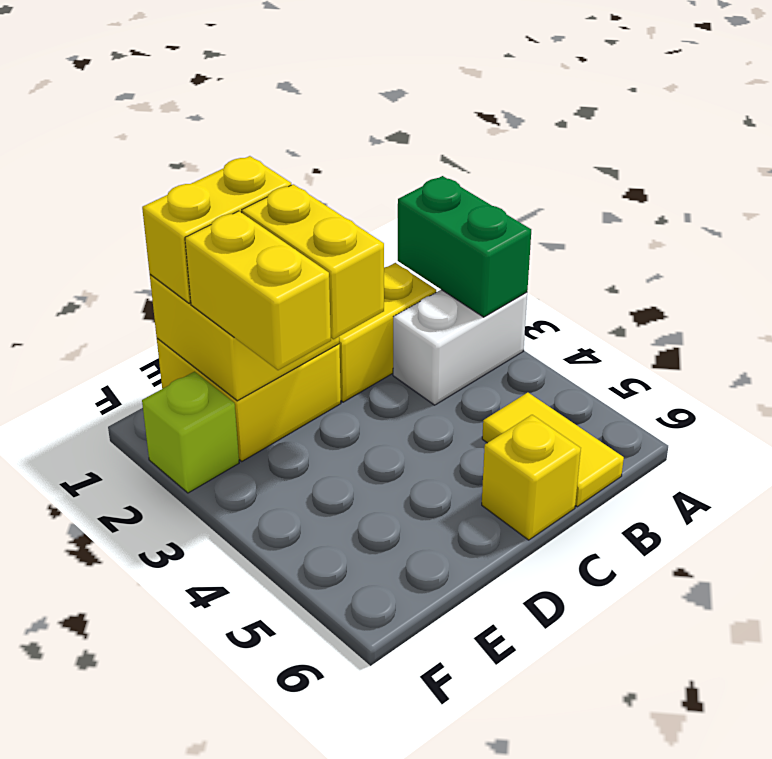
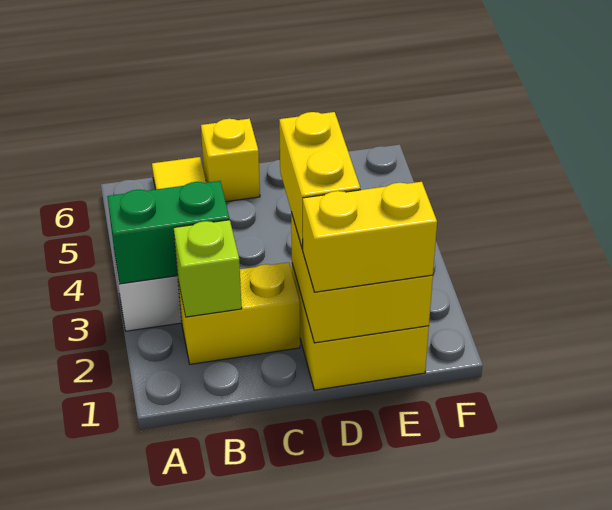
green brick A2:A3 level 2 -> green brick A3:B3 level 2
yellow brick E2:E3 level 3 -> none
lime brick F2 level 1 -> lime brick B2 level 2

